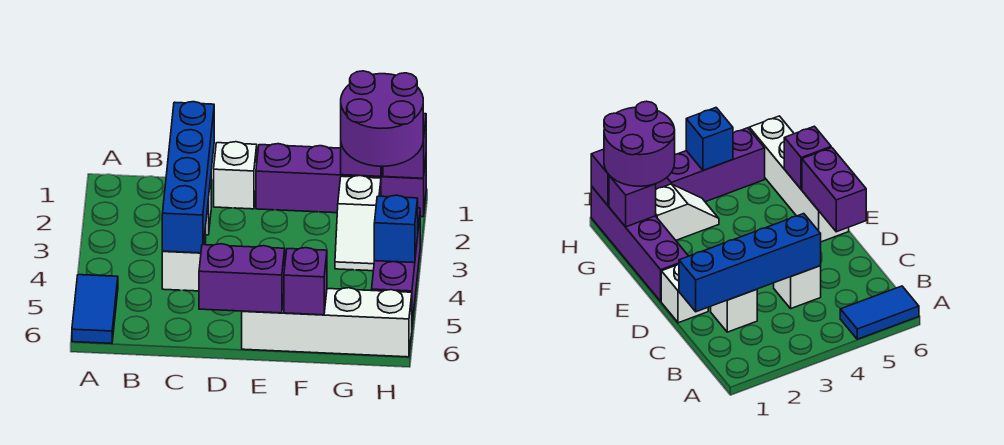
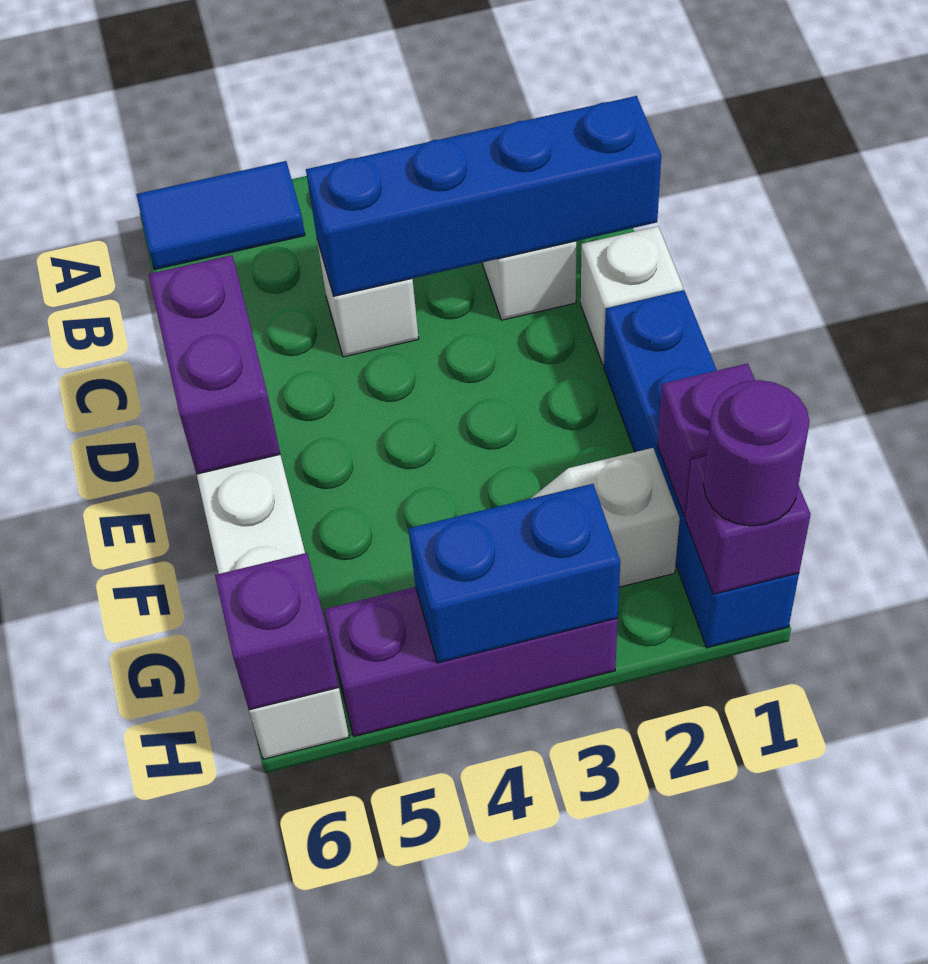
purple brick E1:H1 level 1 -> blue brick E1:H1 level 1
purple brick F6 level 2 -> purple brick H6 level 2
purple round brick G1:H2 level 3 -> purple round brick H1 level 3
blue brick H4 level 2 -> blue brick H3:H4 level 2

